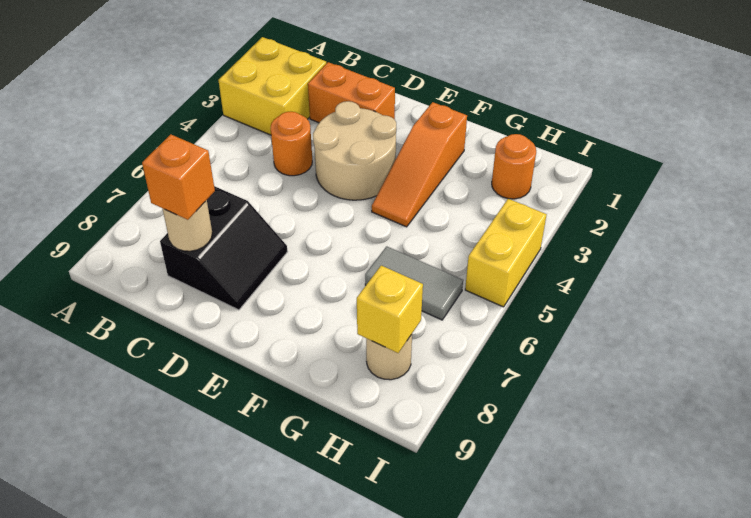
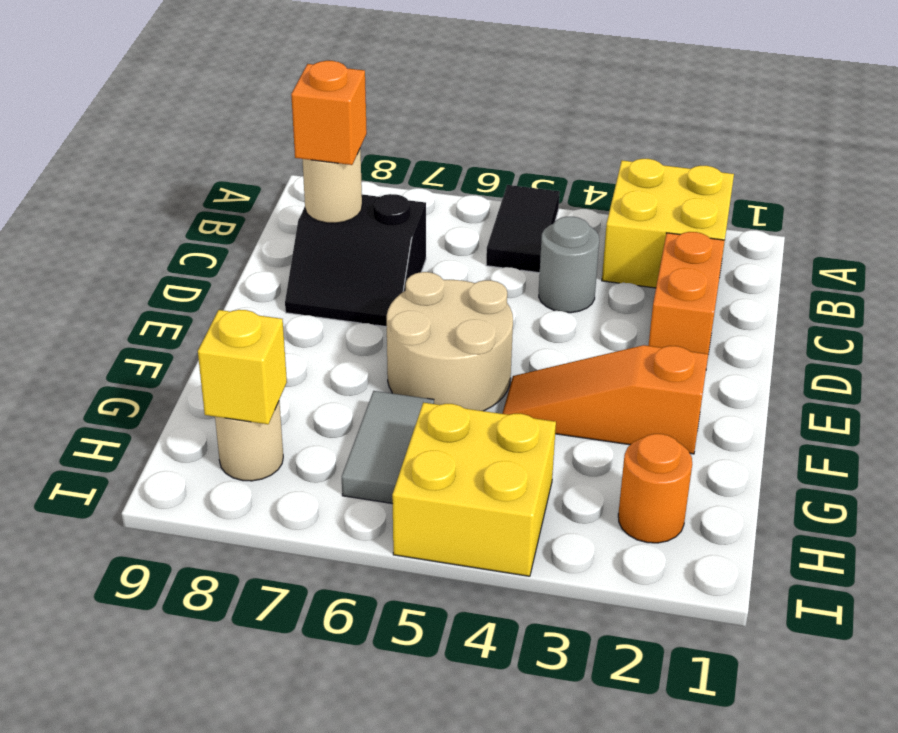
none -> black tile A5:B5 level 1
orange round brick C4 level 1 -> grey round brick C4 level 1
tan round brick D3:E4 level 1 -> tan round brick E5:F6 level 1
yellow brick I4:I5 level 1 -> yellow brick H4:I5 level 1

